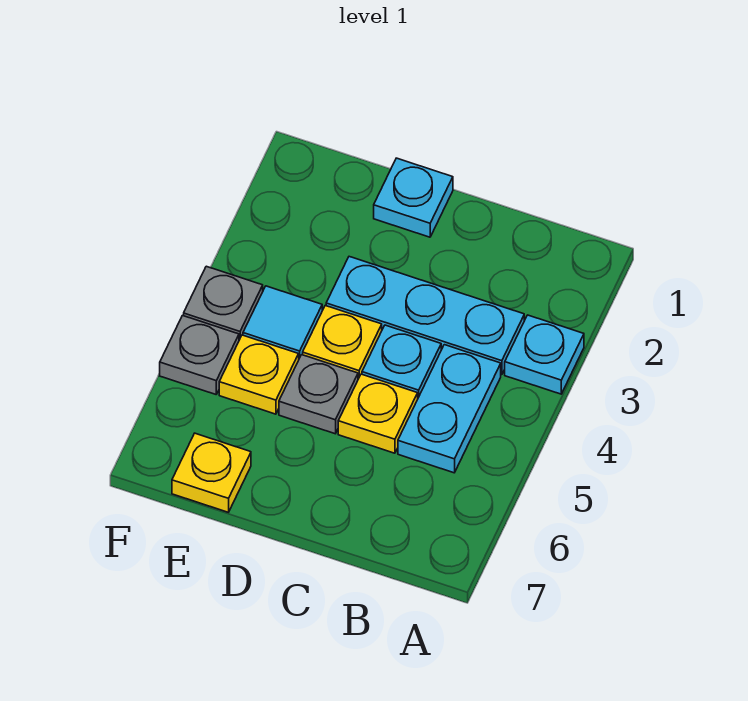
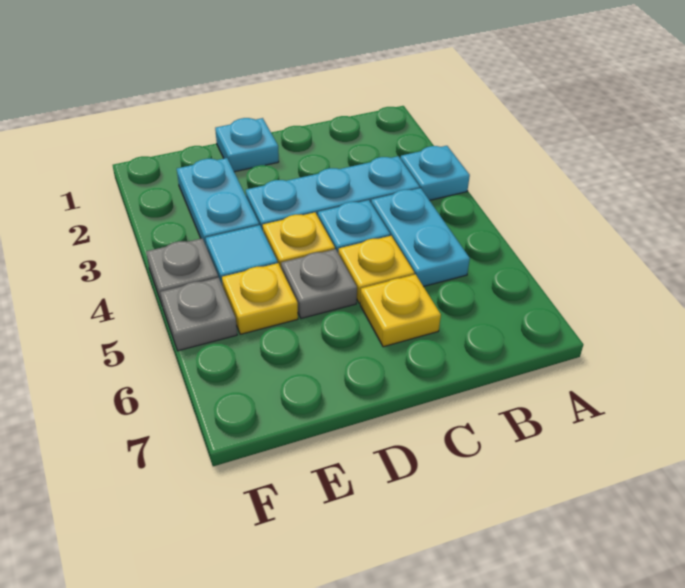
none -> cyan plate E2:E3 level 1
yellow plate E7 level 1 -> yellow plate C6 level 1

